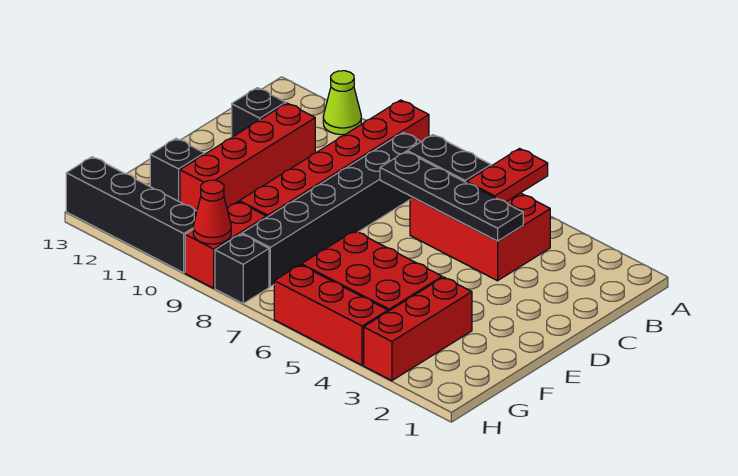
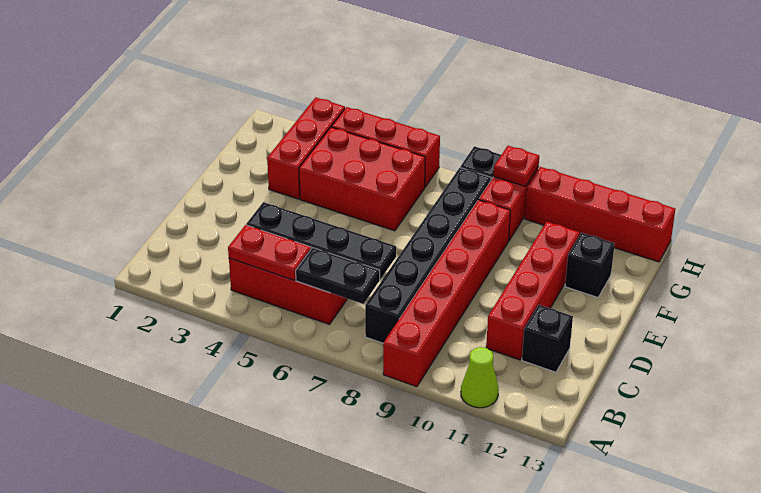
red plate A5:B5 level 2 -> red plate B4:B5 level 2
red cone H9 level 2 -> red plate H9 level 2
black brick H10:H13 level 1 -> red brick H10:H13 level 1

